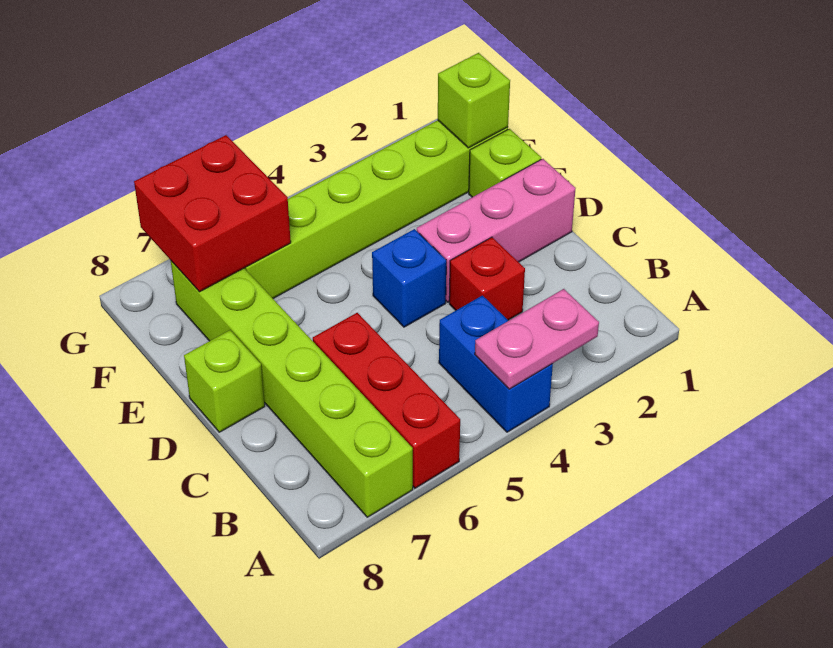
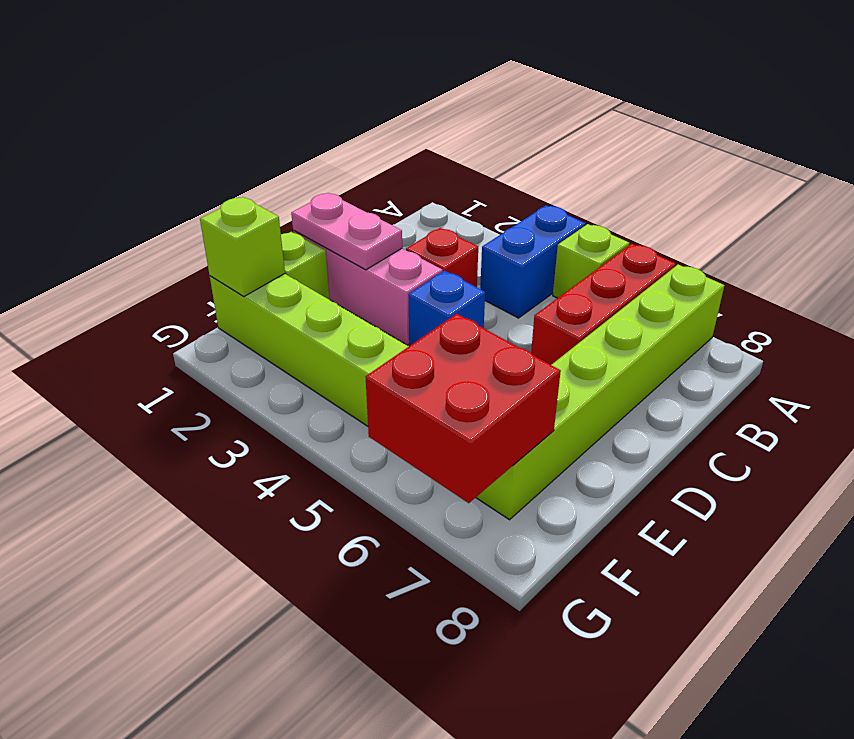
pink plate A3:A4 level 2 -> pink plate D1:D2 level 2
lime brick D8 level 1 -> lime brick A5 level 1

